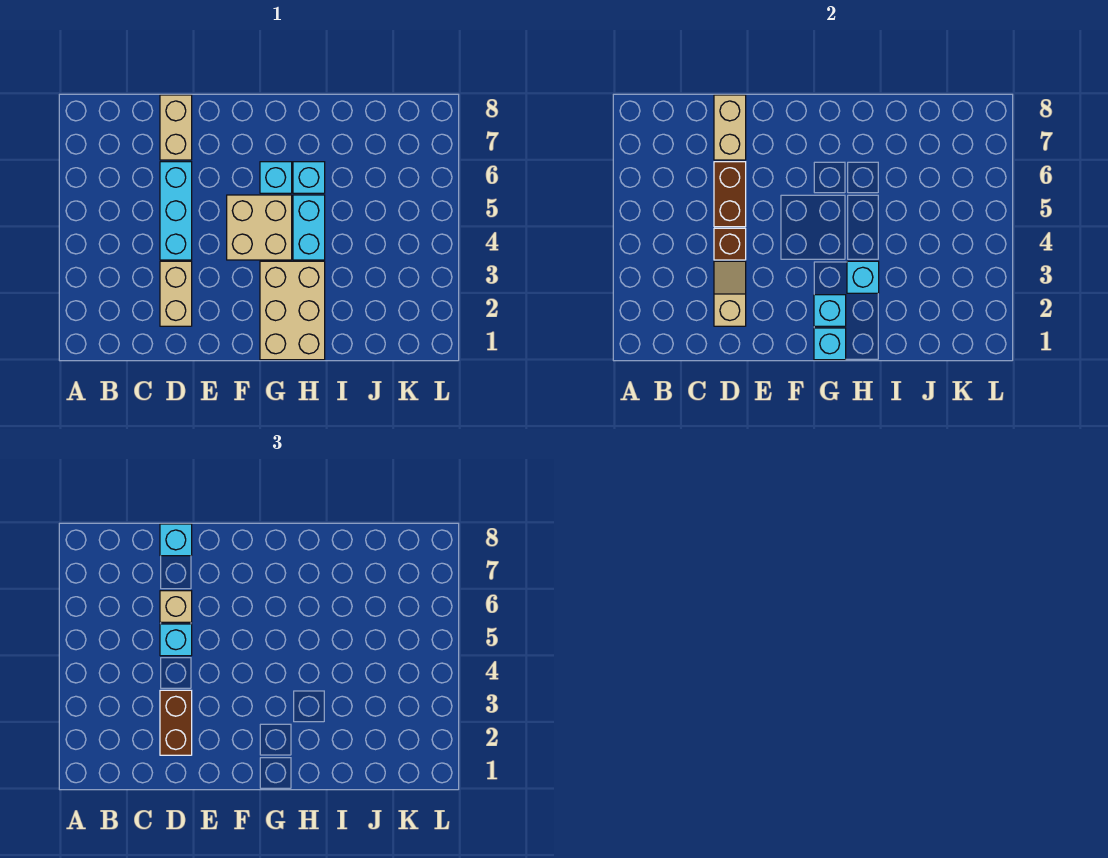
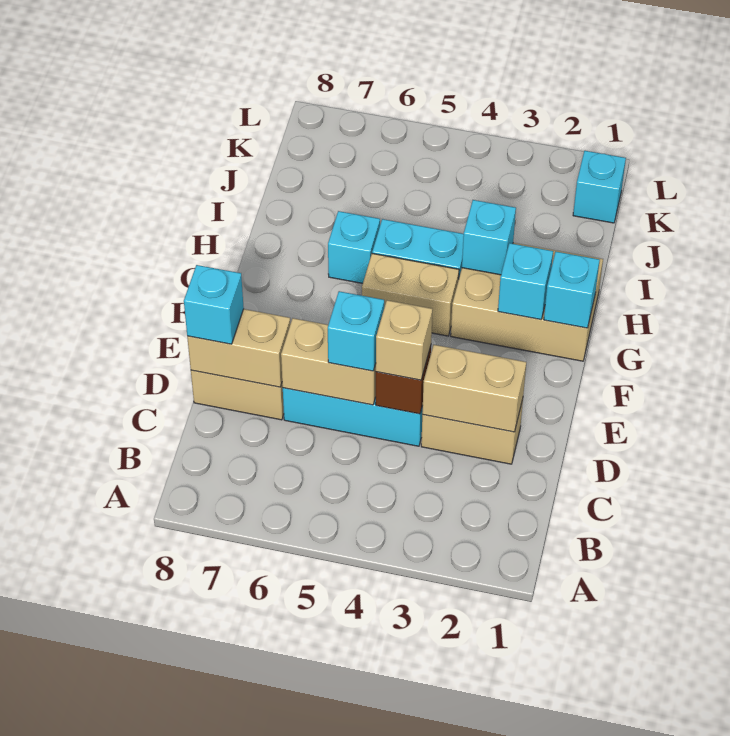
tan slope D2:D3 level 2 top 2 -> tan brick D2:D3 level 2
brown brick D2:D3 level 3 -> none
brown brick D5:D6 level 2 -> tan brick D5:D6 level 2
tan brick D6 level 3 -> tan brick D4 level 3
tan brick F4:G5 level 1 -> tan brick G4:G5 level 1
cyan brick G6 level 1 -> cyan brick K1 level 1

